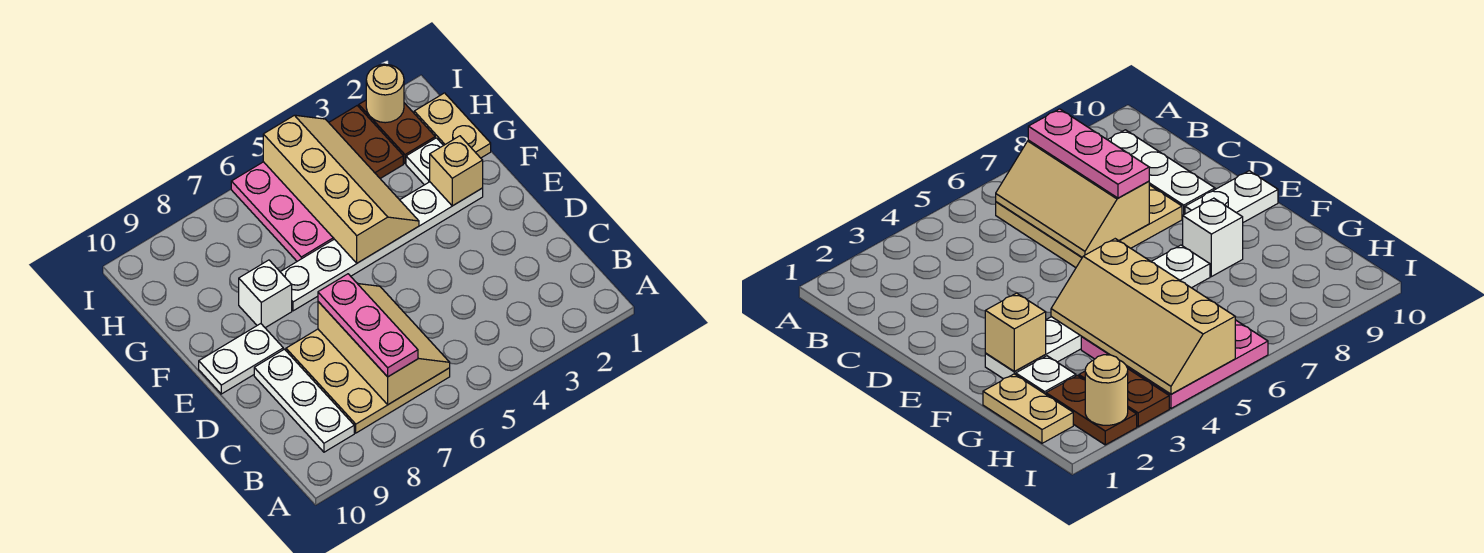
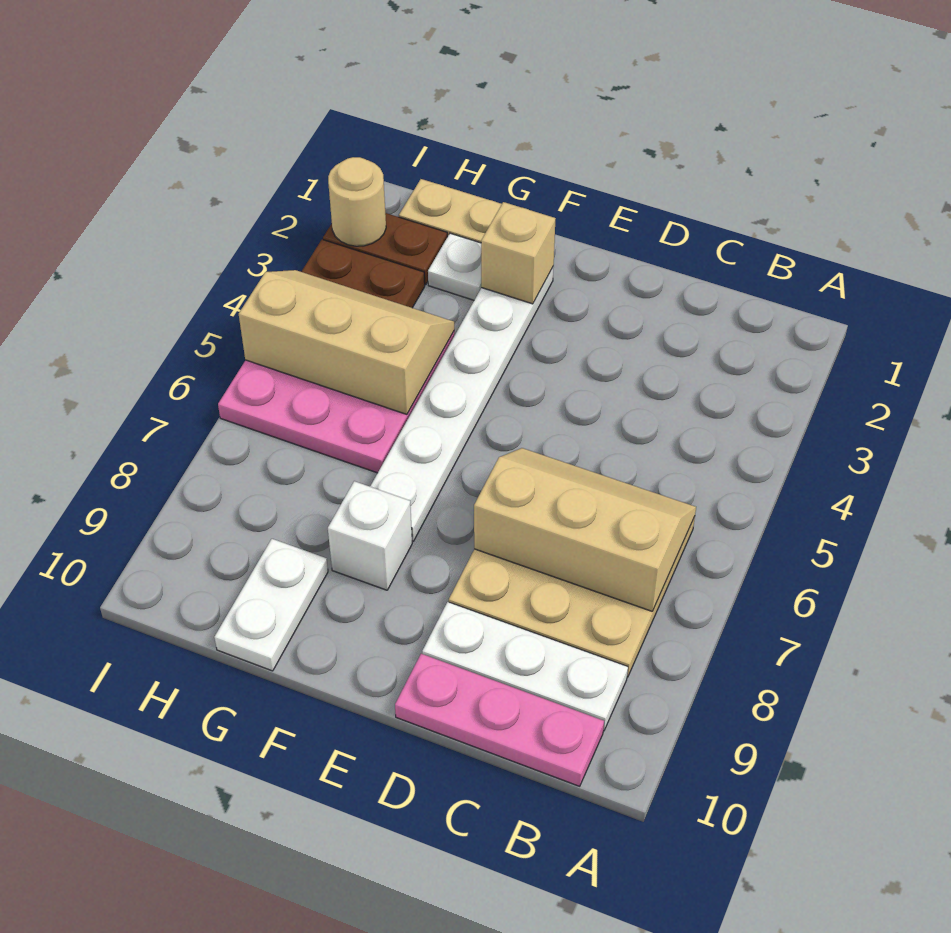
pink plate B7:D7 level 3 -> pink plate B10:D10 level 1
white plate E9:E10 level 1 -> white plate G9:G10 level 1
tan slope F4:I5 level 2 top 5 -> tan slope G4:I5 level 2 top 5

